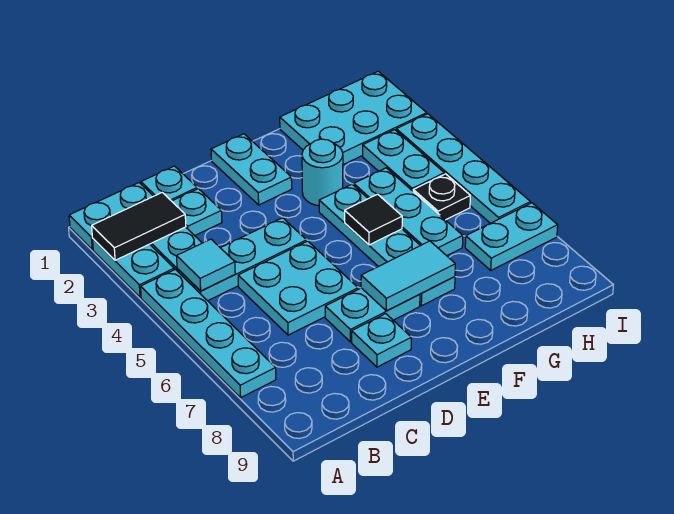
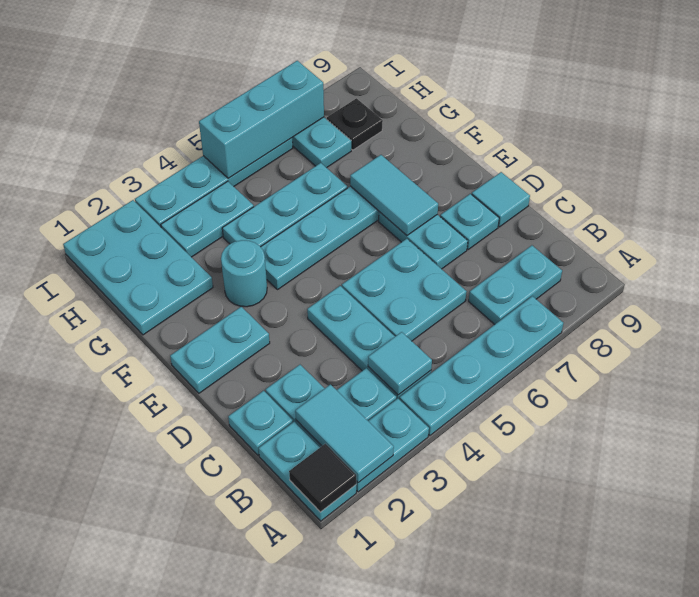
black tile A2:B2 level 2 -> cyan tile A2:B2 level 2
none -> cyan plate B7:B8 level 1
none -> cyan tile D9 level 1
black tile F5 level 2 -> black tile A1 level 2
black plate H5 level 1 -> black plate H8 level 1
none -> cyan brick I5:I7 level 2

